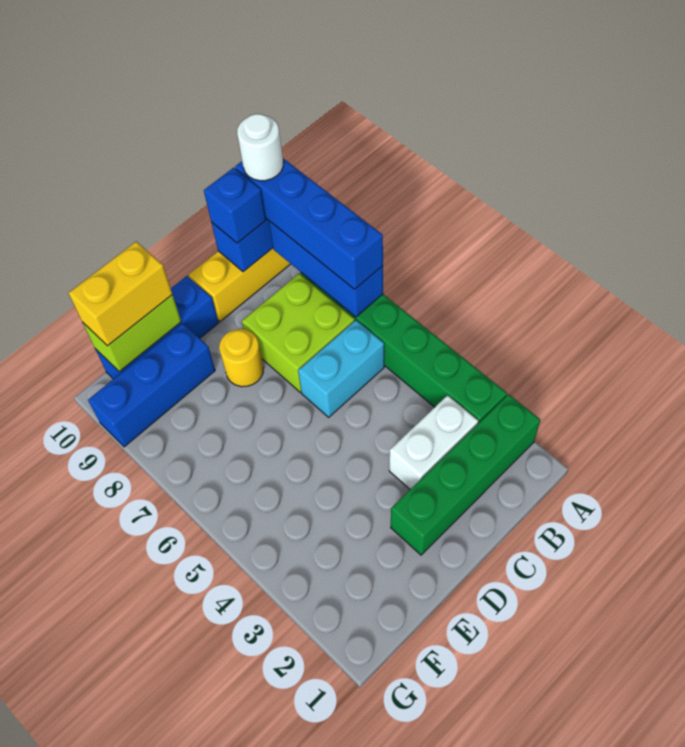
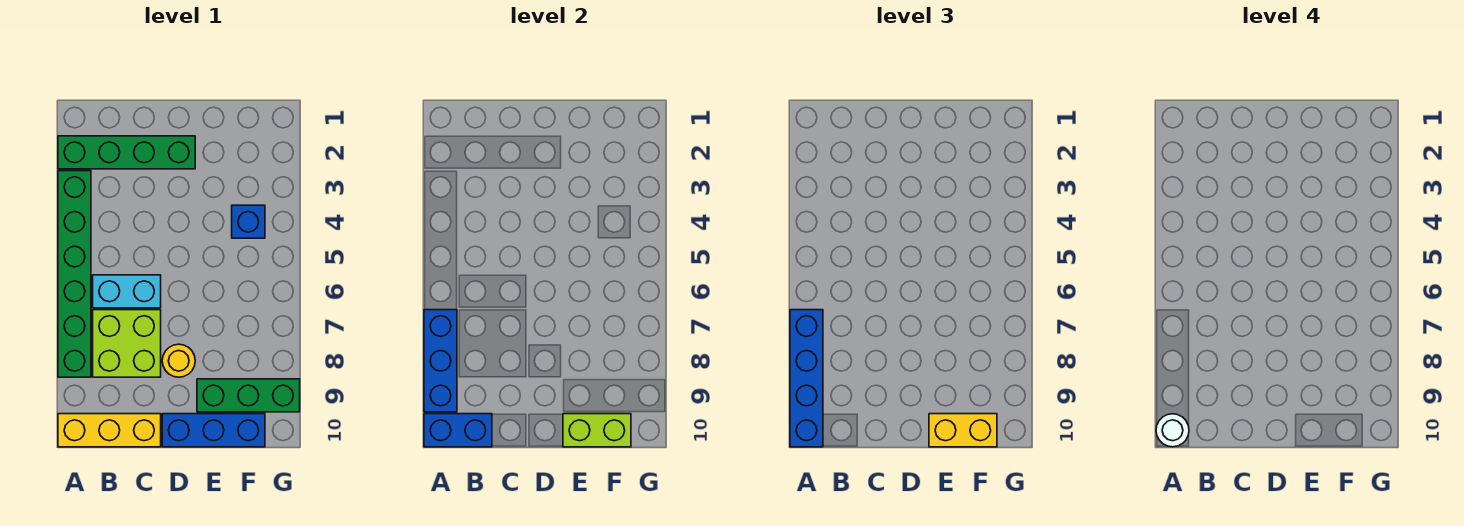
white brick B3:C3 level 1 -> none
blue brick B10 level 3 -> blue brick F4 level 1
blue brick E9:G9 level 1 -> green brick E9:G9 level 1

